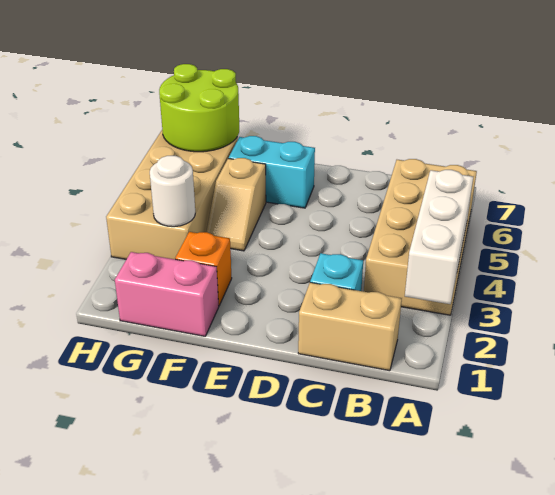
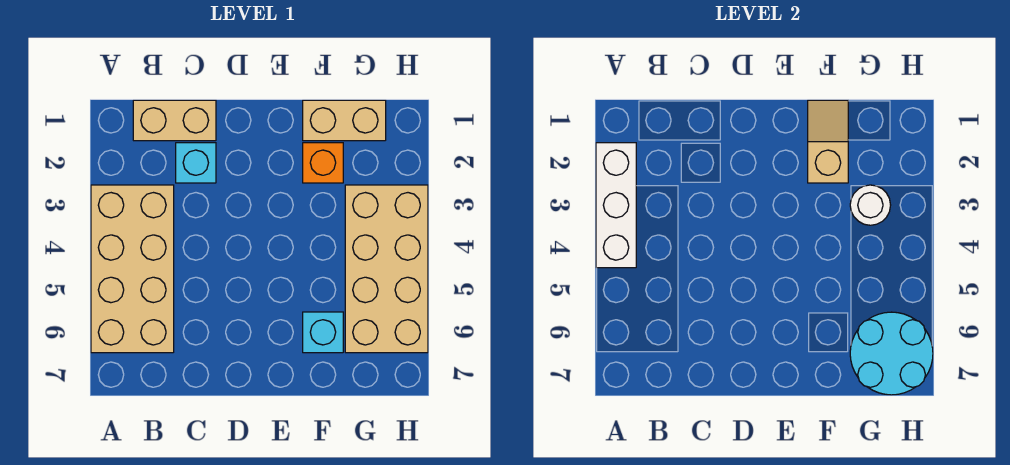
cyan brick E6:F6 level 1 -> cyan brick F6 level 1
pink brick F1:G1 level 1 -> tan brick F1:G1 level 1
tan slope F4:F5 level 1 top 5 -> tan slope F1:F2 level 2 top 2
lime round brick G6:H7 level 2 -> cyan round brick G6:H7 level 2

